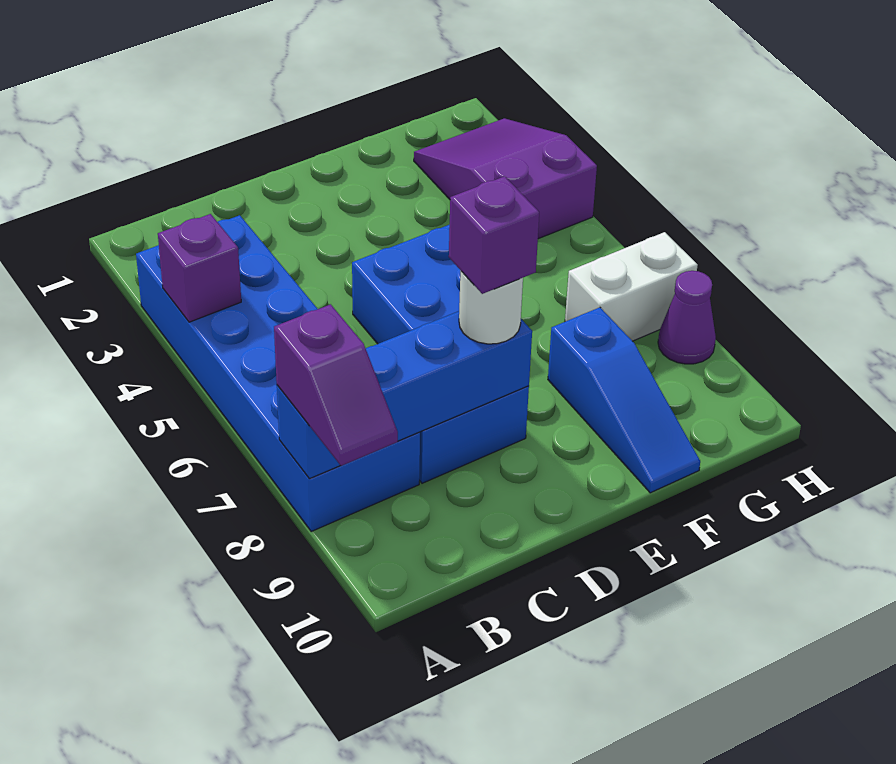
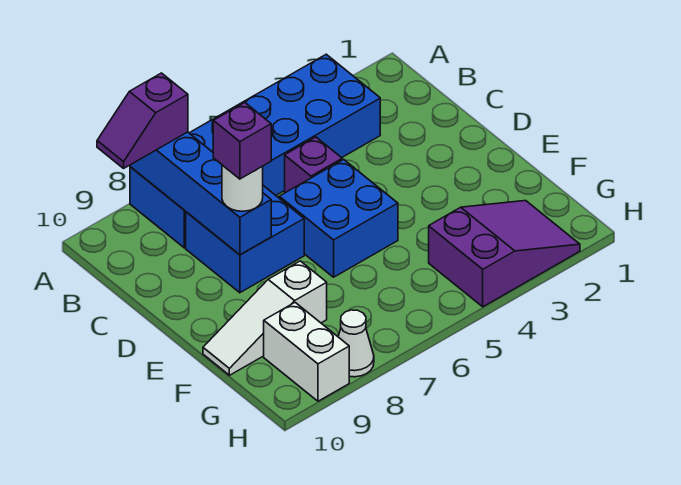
purple brick A4 level 2 -> purple brick C5 level 1
blue slope F8:F10 level 1 top 8 -> white slope F8:F10 level 1 top 8
white brick G7:H7 level 1 -> white brick G9:H9 level 1
purple cone H8 level 1 -> white cone H8 level 1

